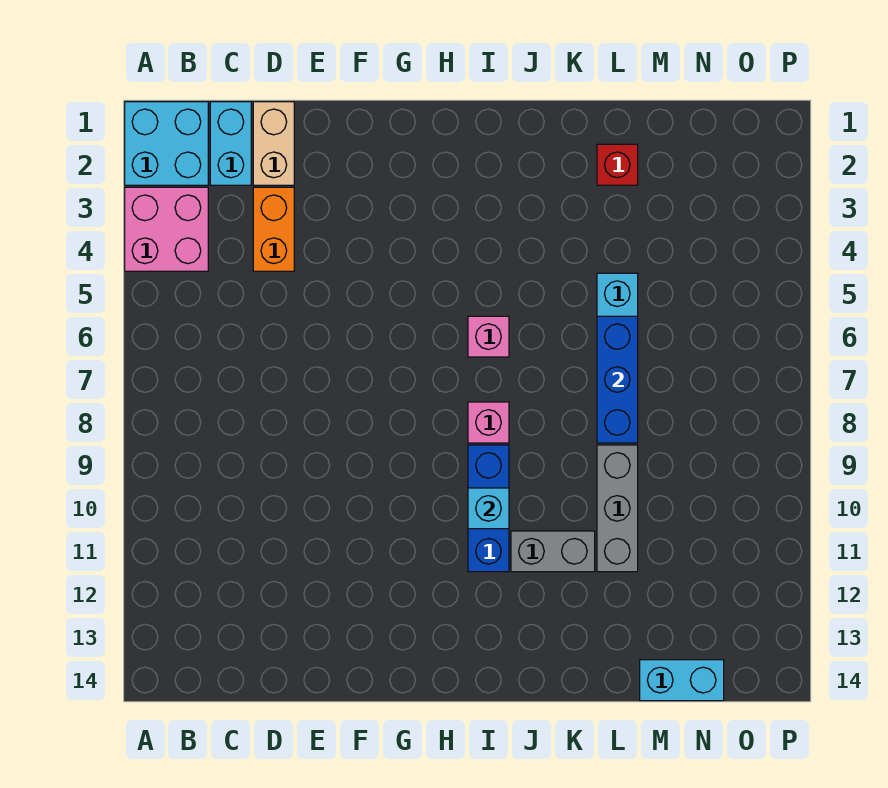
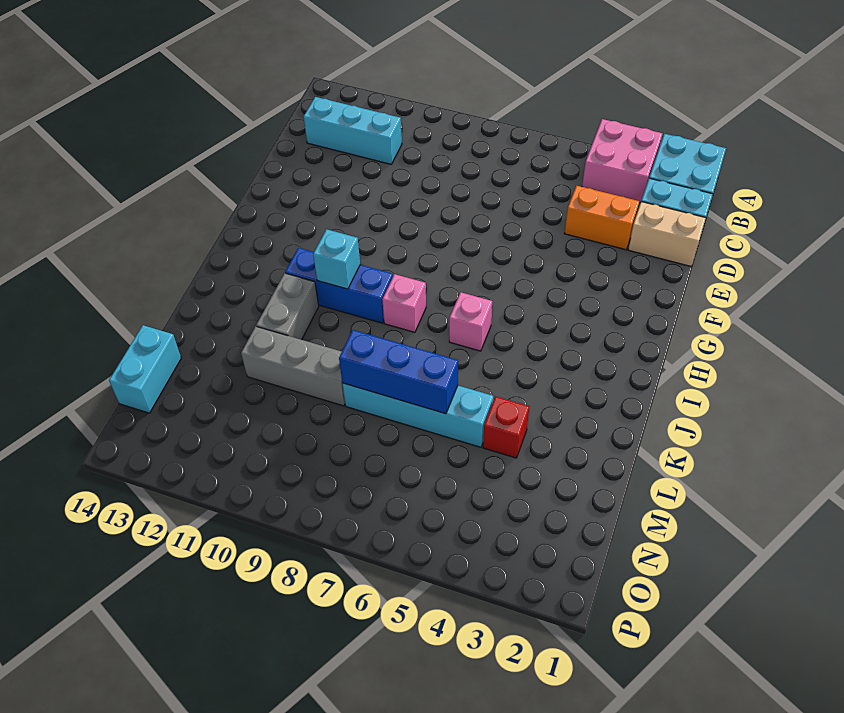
none -> cyan brick C11:C13 level 1
red brick L2 level 1 -> red brick L4 level 1

